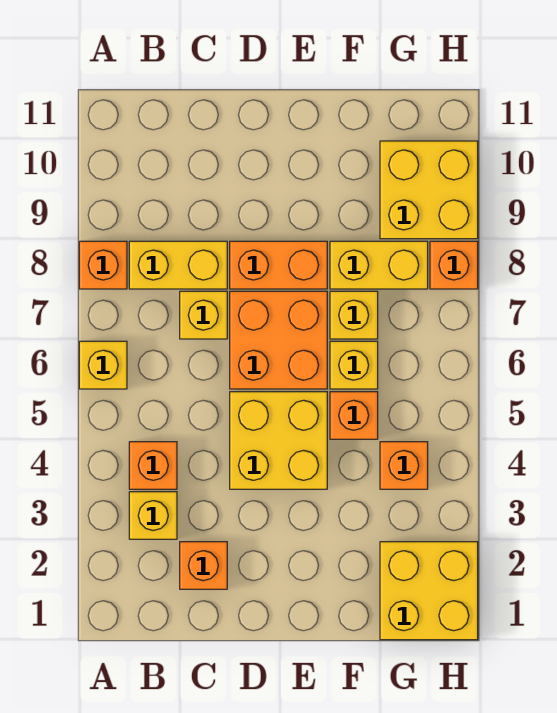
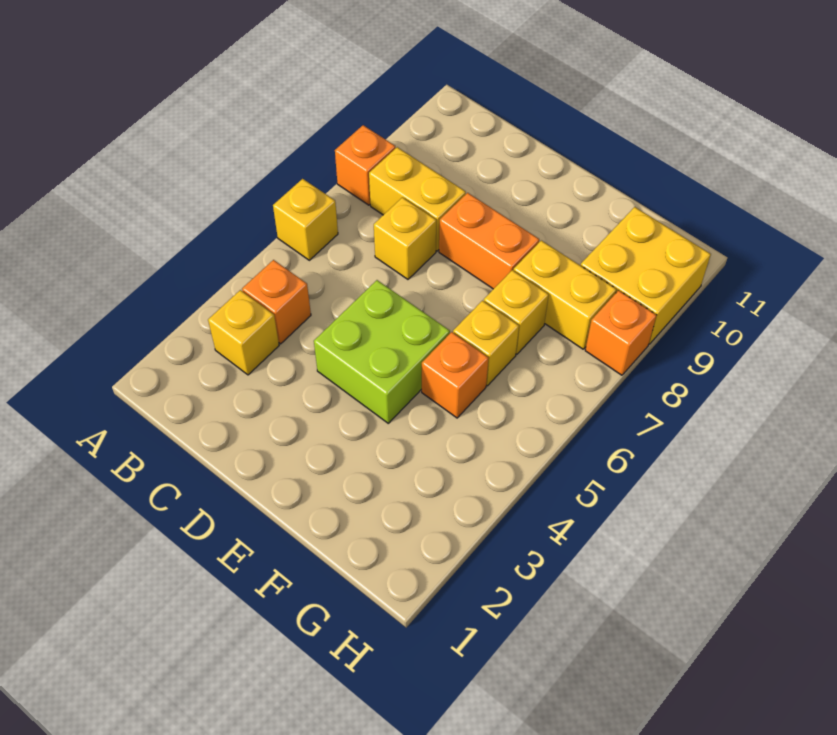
orange brick C2 level 1 -> none
yellow brick D4:E5 level 1 -> lime brick D4:E5 level 1
orange brick D6:E7 level 1 -> none
yellow brick G1:H2 level 1 -> none
orange brick G4 level 1 -> none

